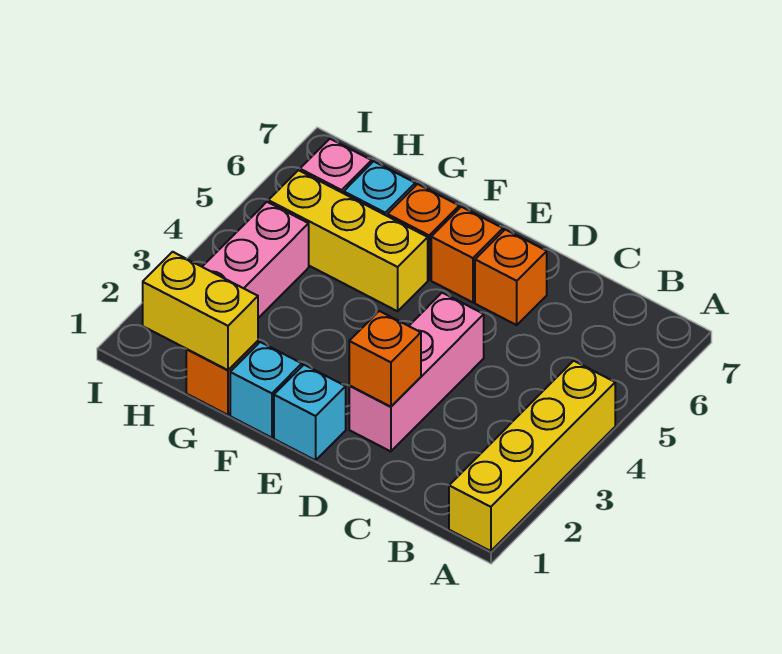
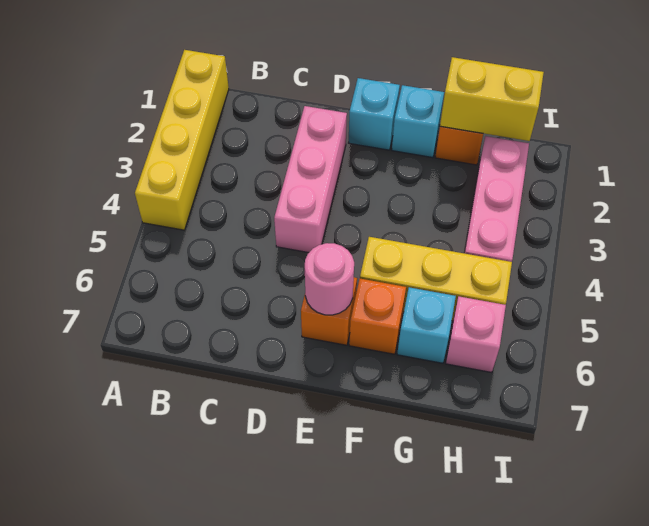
orange brick D2 level 2 -> none
orange brick D6 level 1 -> none
none -> pink round brick E6 level 2

